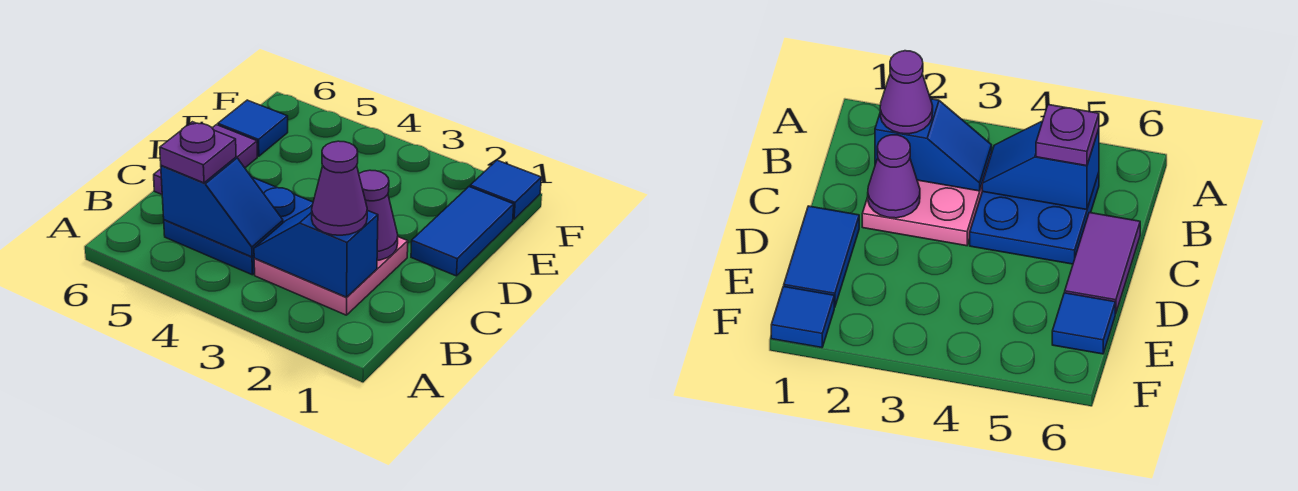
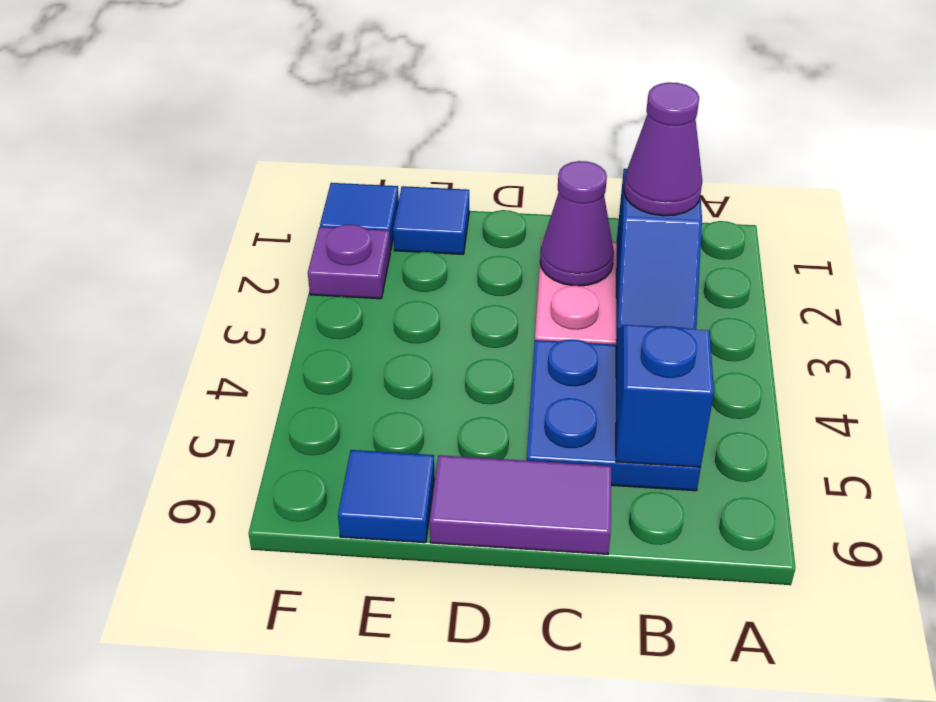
purple plate B5 level 3 -> purple plate F2 level 1
blue tile D1:E1 level 1 -> blue tile E1 level 1

